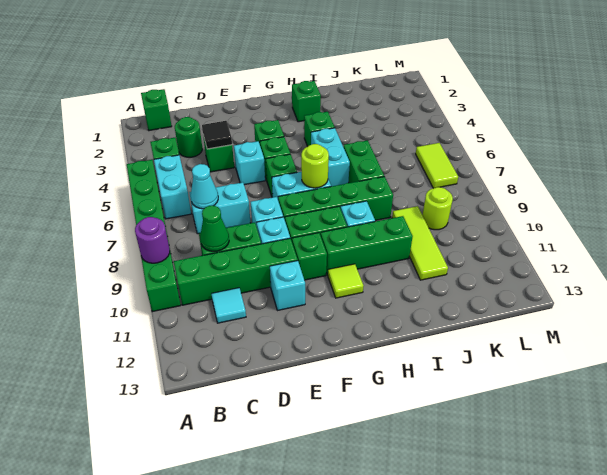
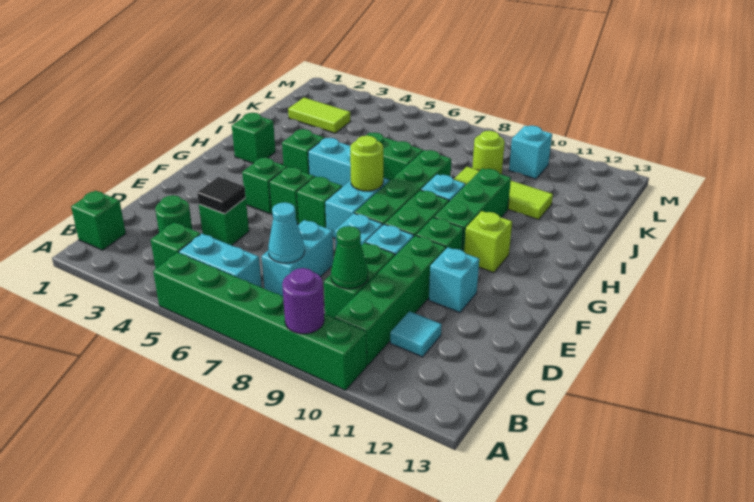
cyan brick E5 level 1 -> cyan brick L10 level 1
lime tile G11 level 1 -> lime brick G11 level 1
lime tile L6:L7 level 1 -> lime tile K2:K3 level 1

